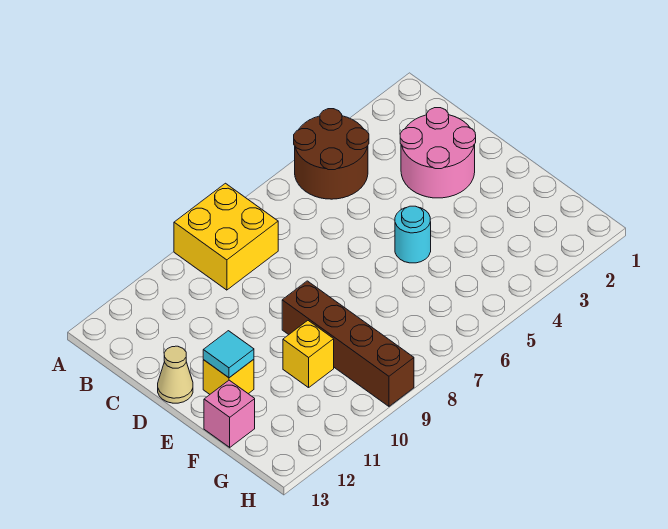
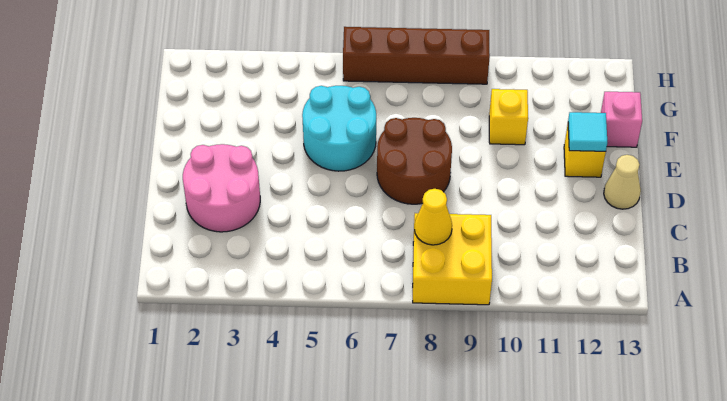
brown round brick A4:B5 level 1 -> brown round brick D7:E8 level 1
none -> yellow cone B8 level 2
cyan round brick E5 level 1 -> cyan round brick E5:F6 level 1
brown brick E9:H9 level 1 -> brown brick H6:H9 level 1

